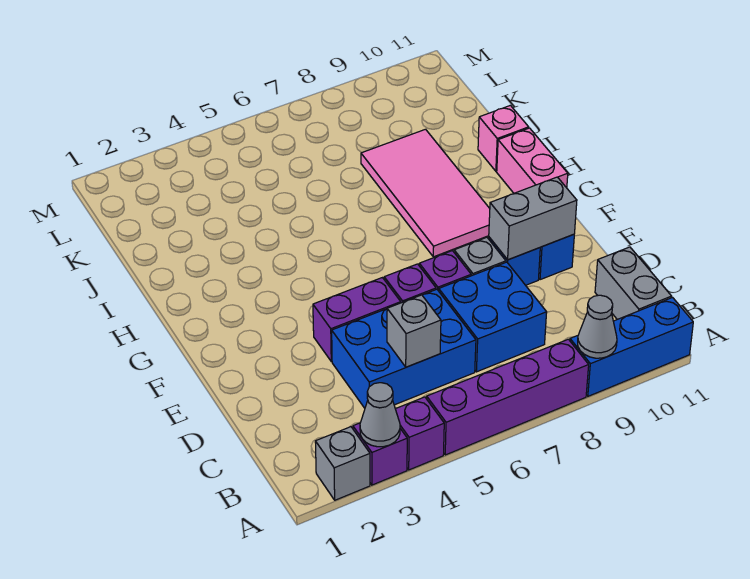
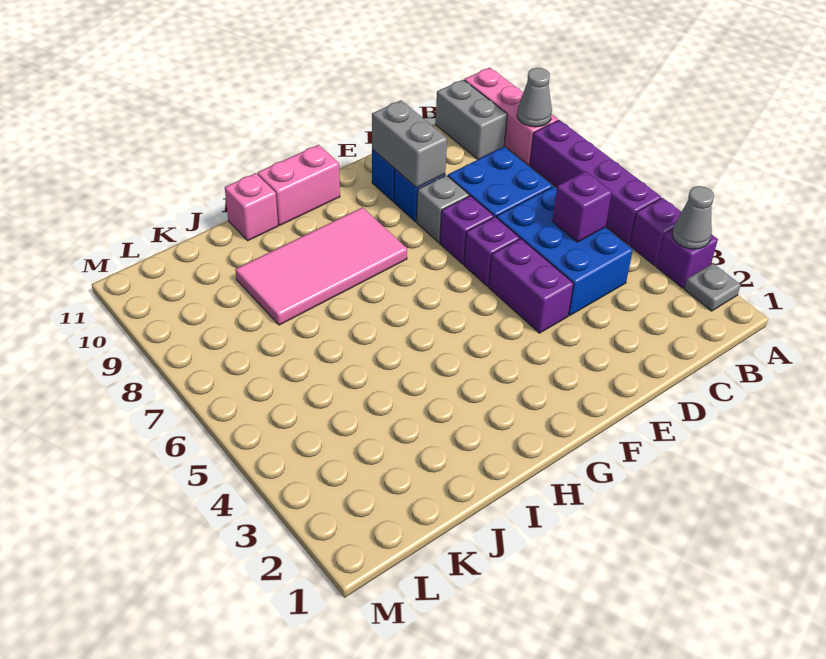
grey brick A2 level 1 -> grey plate A2 level 1
blue brick A9:A11 level 1 -> pink brick A9:A11 level 1
grey brick B11:C11 level 1 -> grey brick B10:B11 level 1
grey brick C5 level 2 -> purple brick C5 level 2

